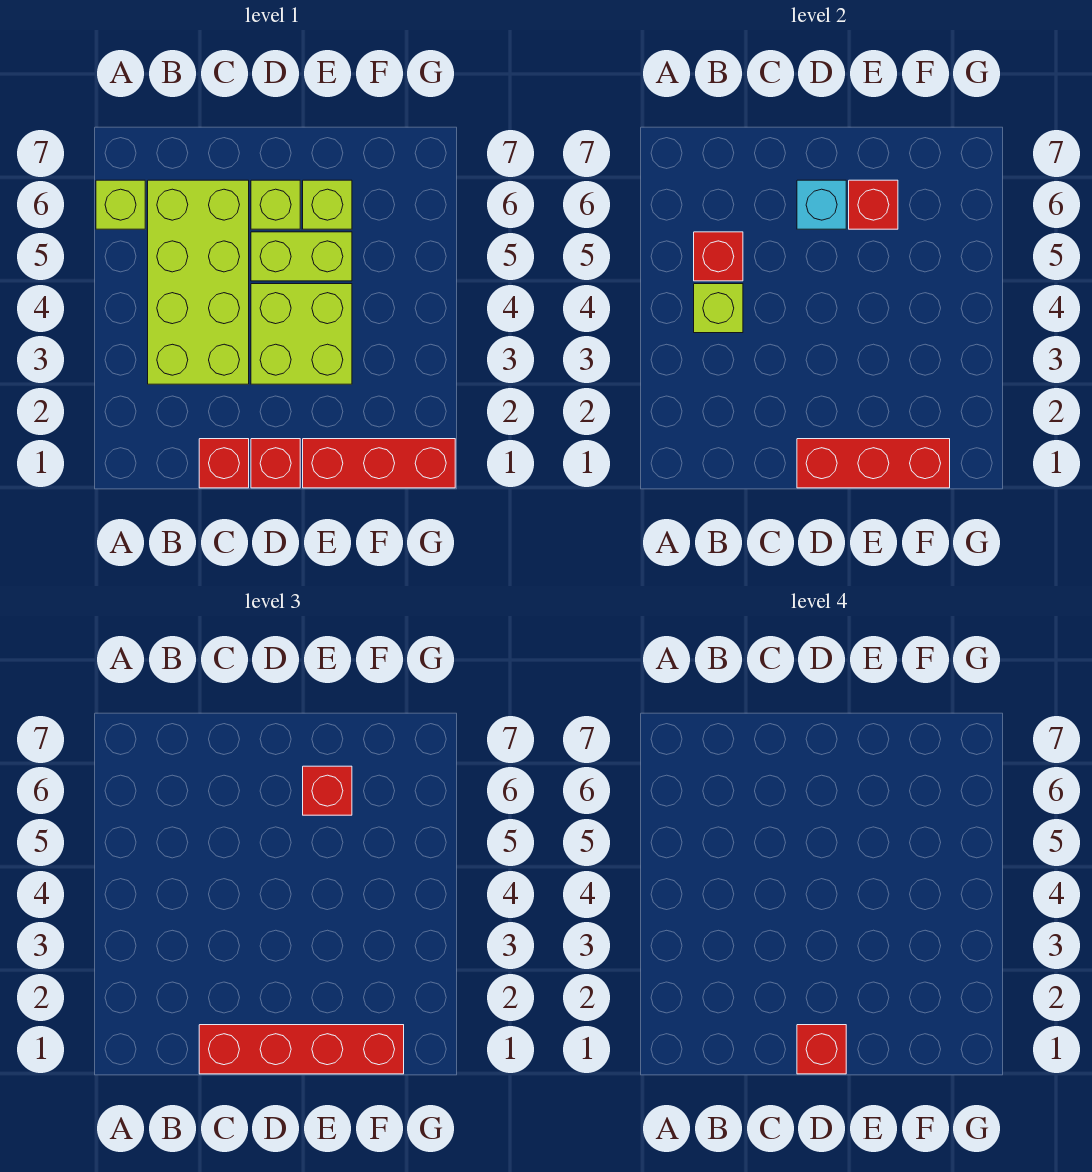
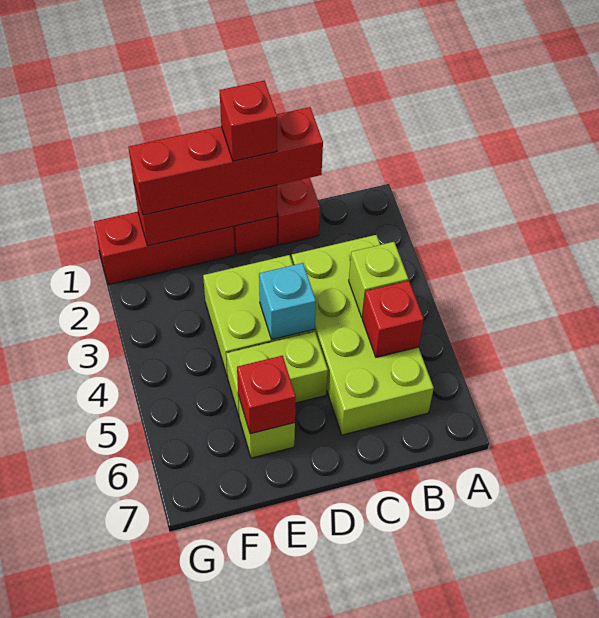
lime brick A6 level 1 -> none
lime brick D6 level 1 -> none
cyan brick D6 level 2 -> cyan brick D4 level 2
red brick E6 level 3 -> none

